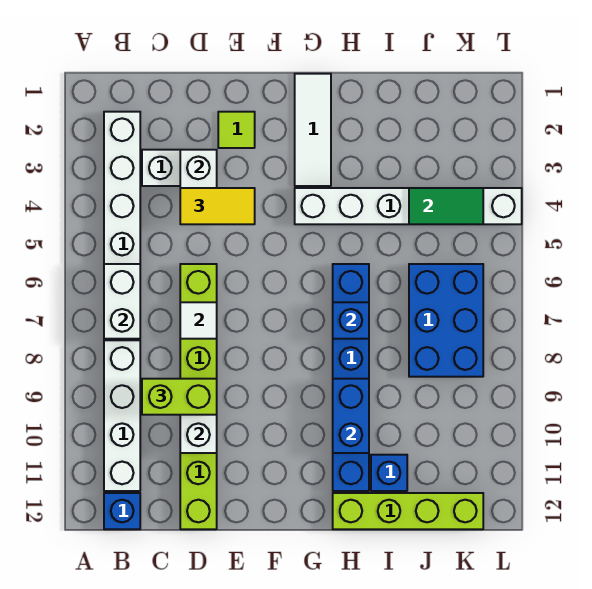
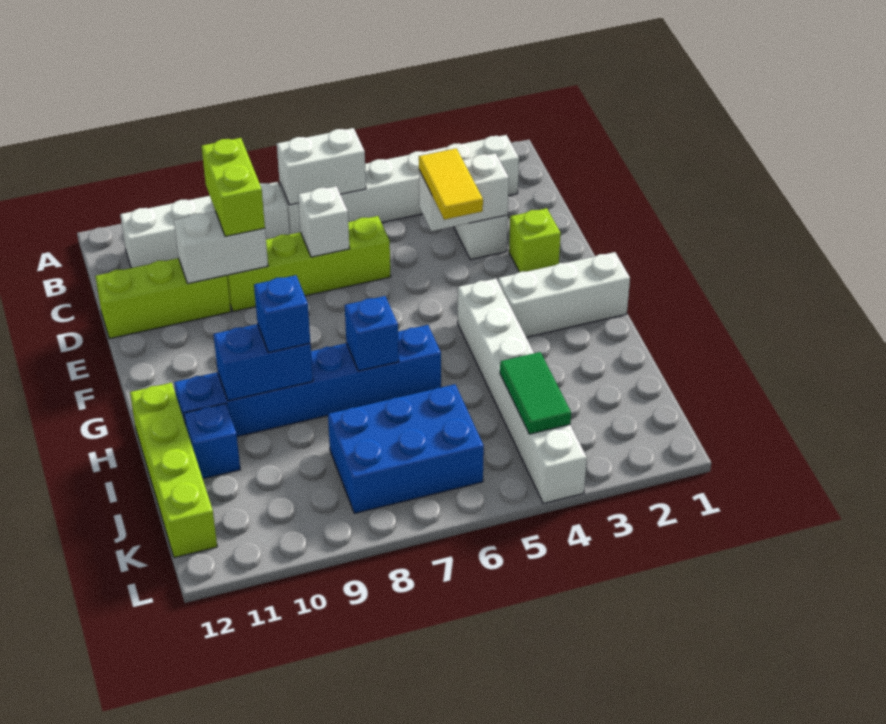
blue brick B12 level 1 -> blue brick H9 level 3
white tile D7 level 2 -> white brick D7 level 2
lime tile E2 level 1 -> lime brick E2 level 1
white tile G1:G3 level 1 -> white brick G1:G3 level 1

